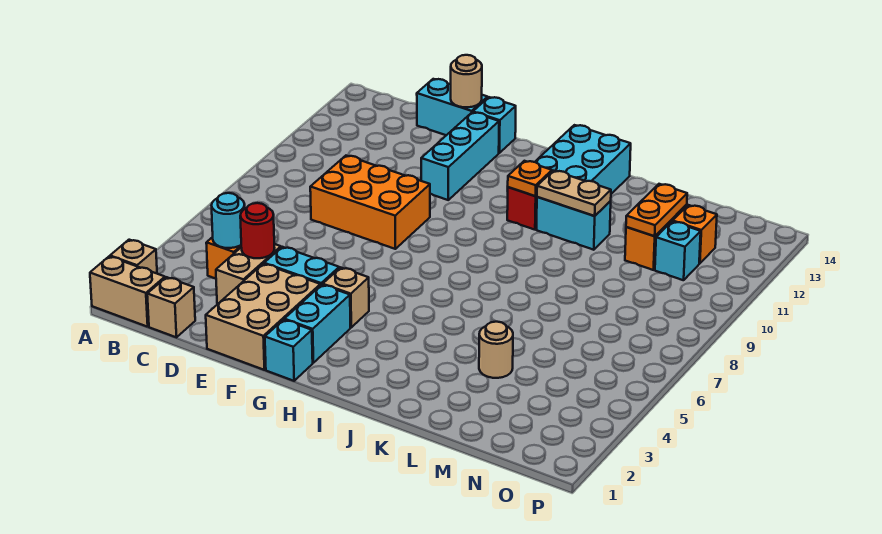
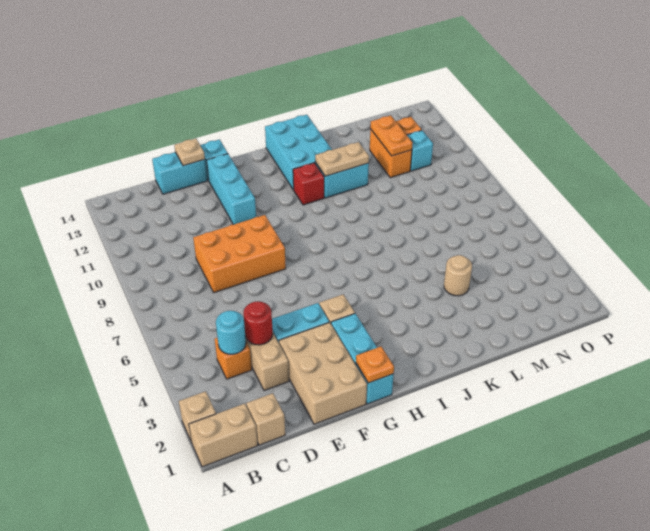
tan round brick E14 level 2 -> tan plate E14 level 2
orange plate I11 level 2 -> orange plate G1 level 2

